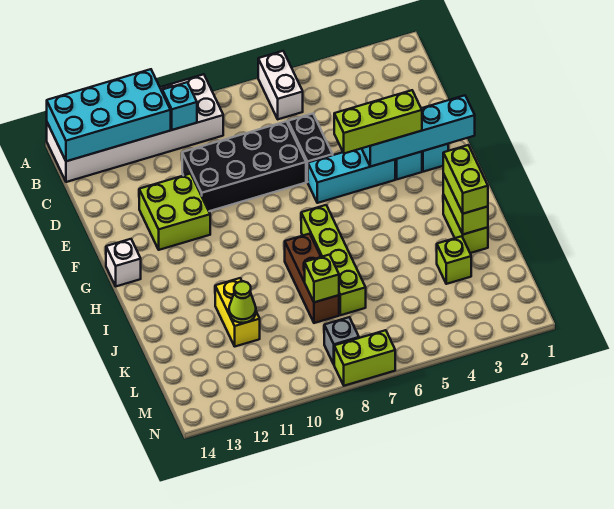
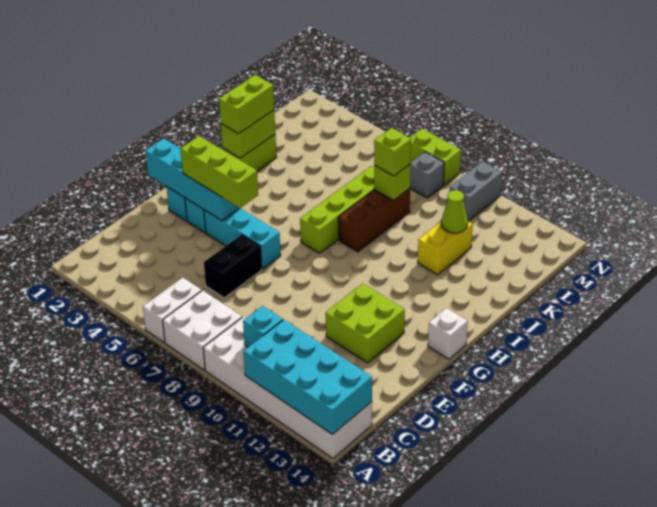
none -> white brick A7:B8 level 1
black brick D7:E10 level 1 -> none
lime brick K3 level 1 -> lime brick K8 level 3
none -> grey brick M10:N10 level 1

